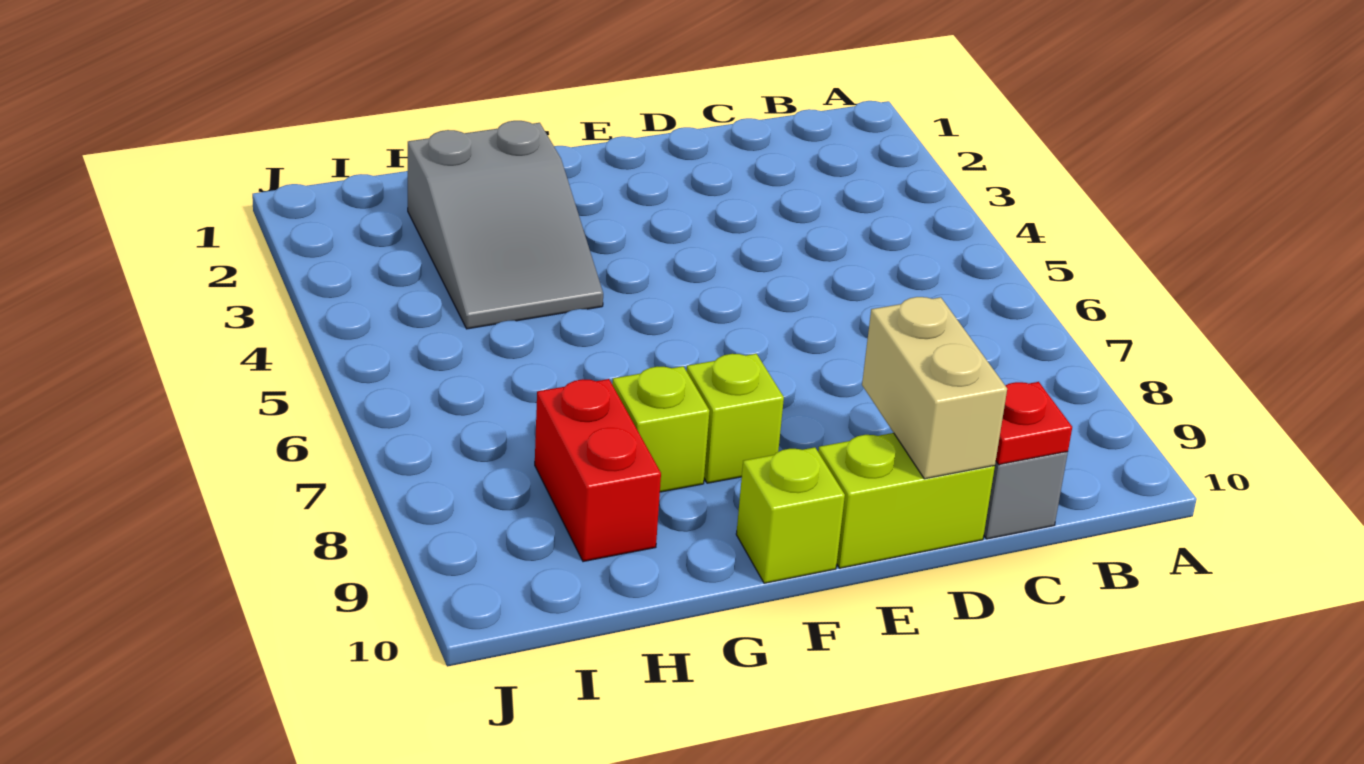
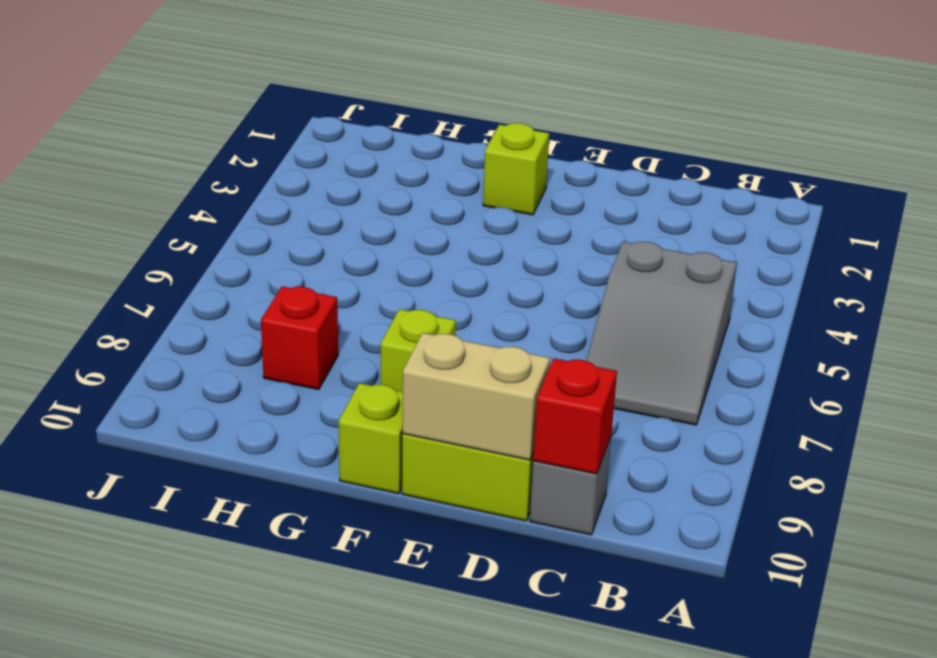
red plate C10 level 2 -> red brick C10 level 2
tan brick D9:D10 level 2 -> tan brick D10:E10 level 2
grey slope G2:H4 level 1 top 2 -> grey slope B5:C7 level 1 top 5
lime brick G8 level 1 -> lime brick F2 level 1
red brick H8:H9 level 1 -> red brick H8 level 1

